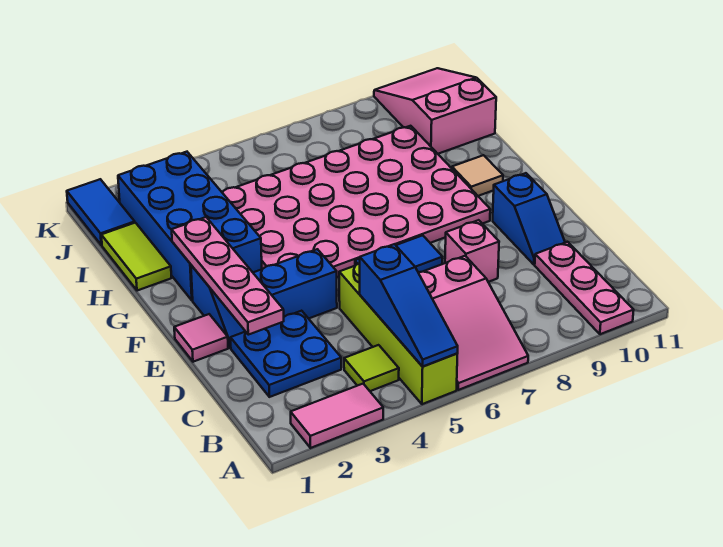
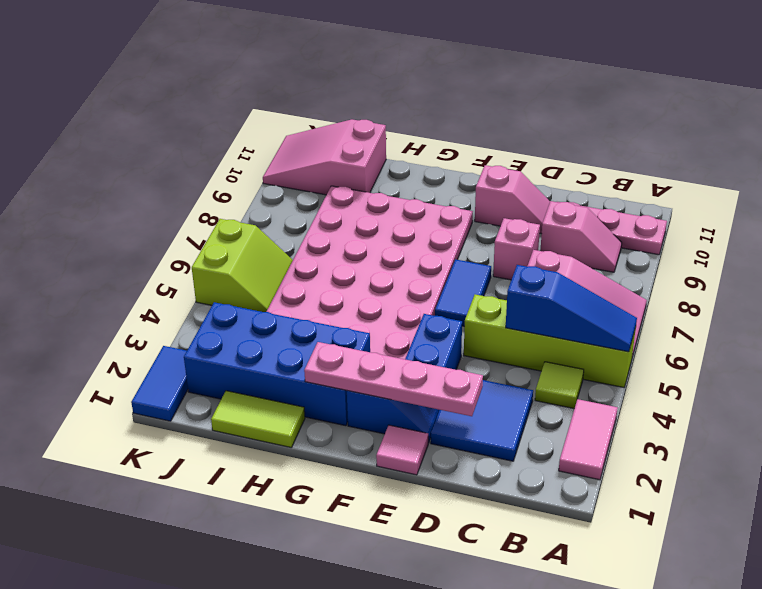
none -> pink slope B9:C9 level 1 top C
blue plate C2:D3 level 1 -> blue tile C2:D3 level 1
blue slope D10:E10 level 1 top E -> pink slope D10:E10 level 1 top E
tan tile G10 level 1 -> none
blue tile J1:K1 level 1 -> blue tile K1:K2 level 1
none -> lime slope J5:K6 level 1 top K

